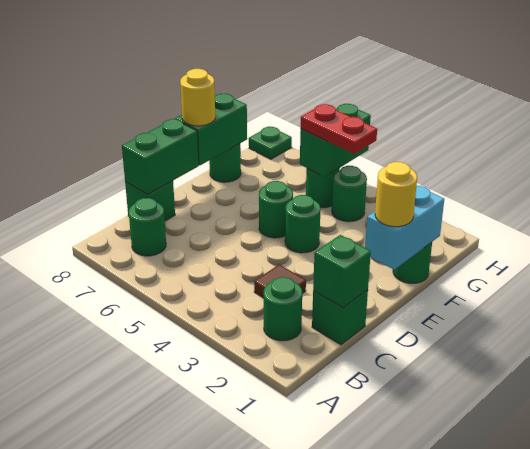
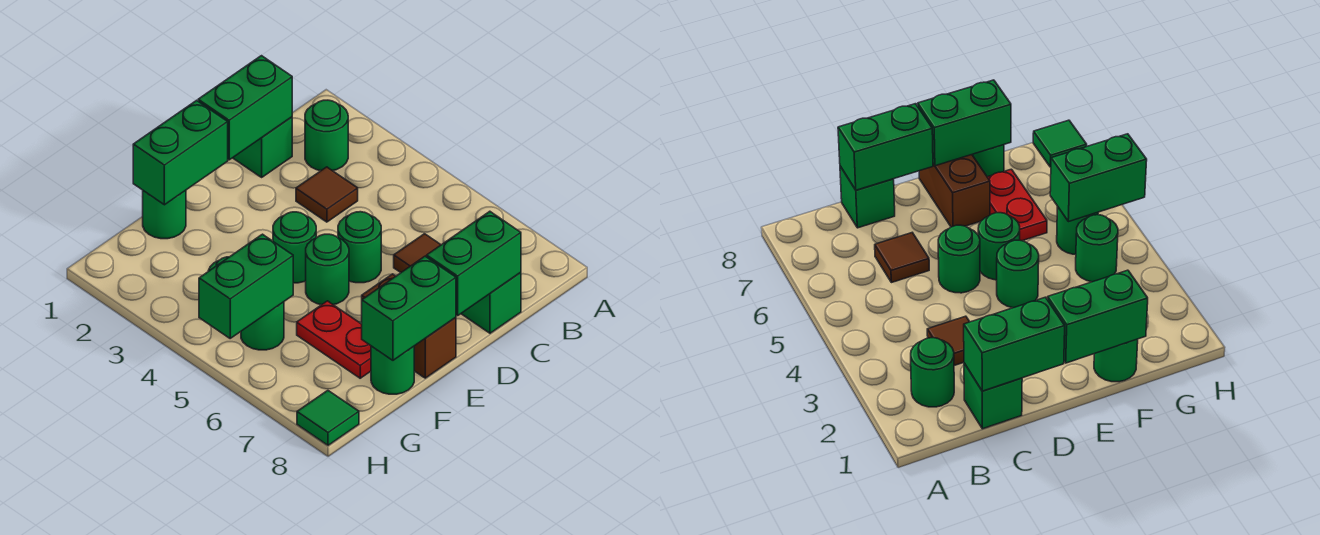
green round brick B7 level 1 -> green round brick D5 level 1
green brick C1 level 2 -> green brick C1:D1 level 2
none -> brown tile C6 level 1
cyan brick E1:F1 level 2 -> green brick E1:F1 level 2
yellow round brick E1 level 3 -> none
none -> brown brick E7:E8 level 1
yellow round brick E8 level 3 -> none
red plate G4:G5 level 3 -> red plate F6:F7 level 1
green plate H8 level 1 -> green tile H8 level 1

